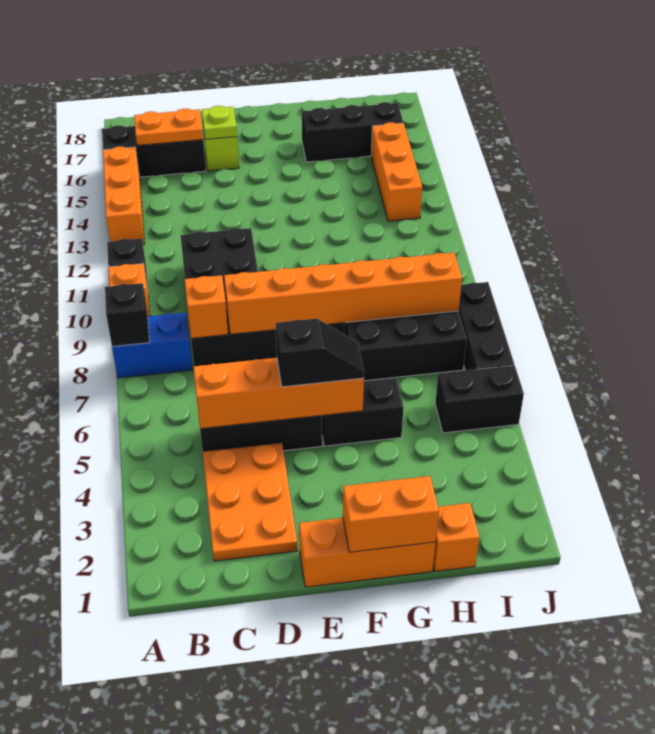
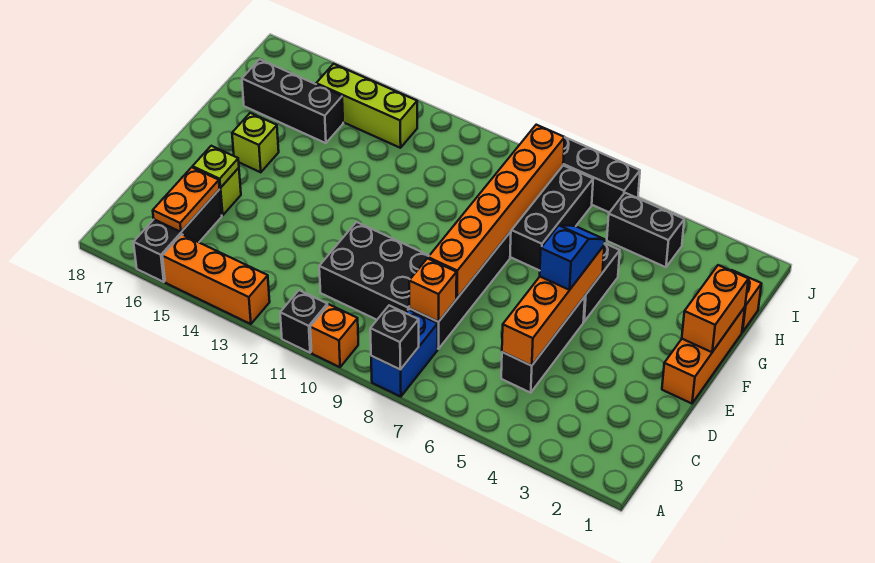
orange plate C2:D4 level 1 -> none
black slope E5:F5 level 3 top E -> blue slope E5:F5 level 3 top E
none -> lime brick F16 level 1
black brick G16:I16 level 1 -> black brick H15:H17 level 1
black brick I5:J5 level 1 -> black brick I4:I5 level 1
orange brick I13:I15 level 1 -> lime brick I13:I15 level 1

